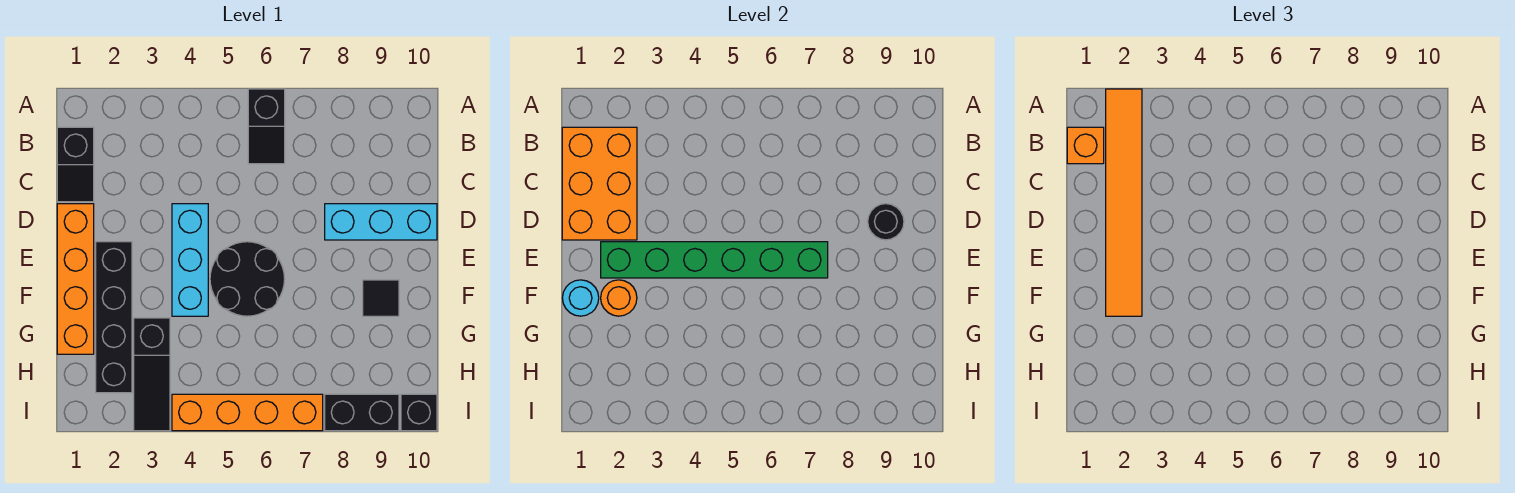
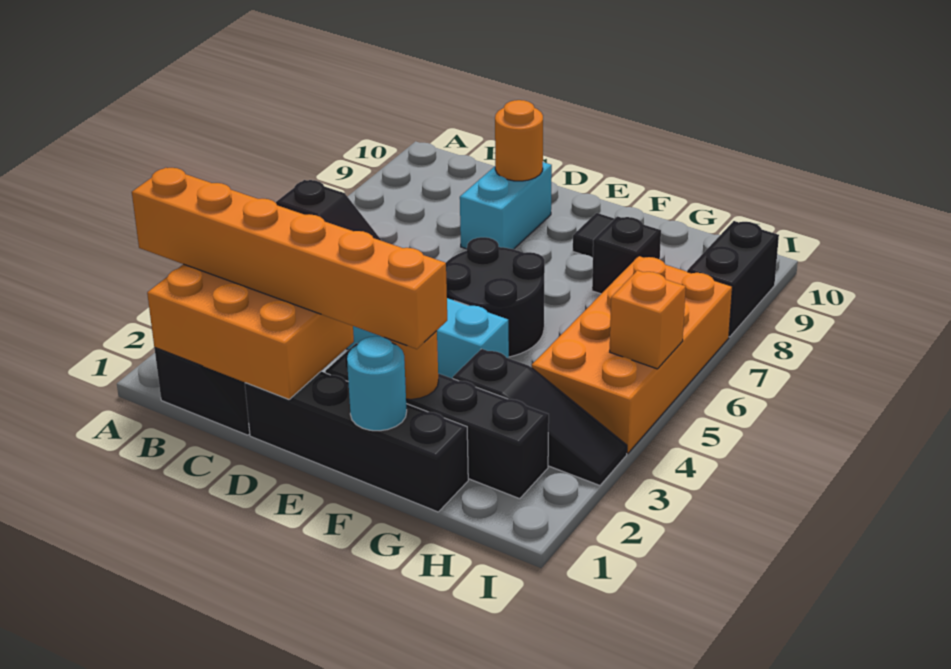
orange tile A2:F2 level 3 -> orange brick A2:F2 level 3
orange brick B1 level 3 -> orange brick I5 level 2
orange brick D1:G1 level 1 -> black brick D1:G1 level 1
cyan brick D8:D10 level 1 -> cyan brick D8:D9 level 1
black round brick D9 level 2 -> orange round brick D9 level 2
green brick E2:E7 level 2 -> none
orange brick I4:I7 level 1 -> orange brick H4:I7 level 1
black brick I10 level 1 -> black brick G8 level 1

